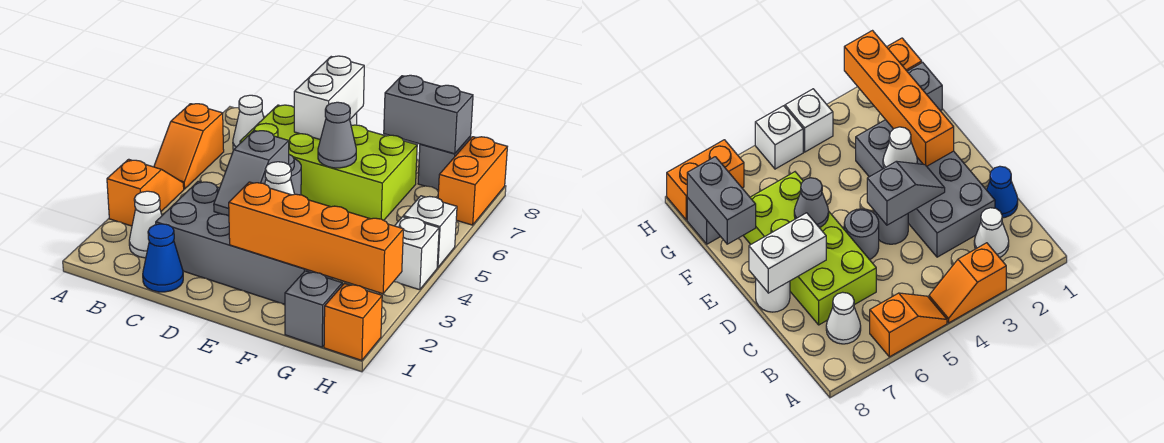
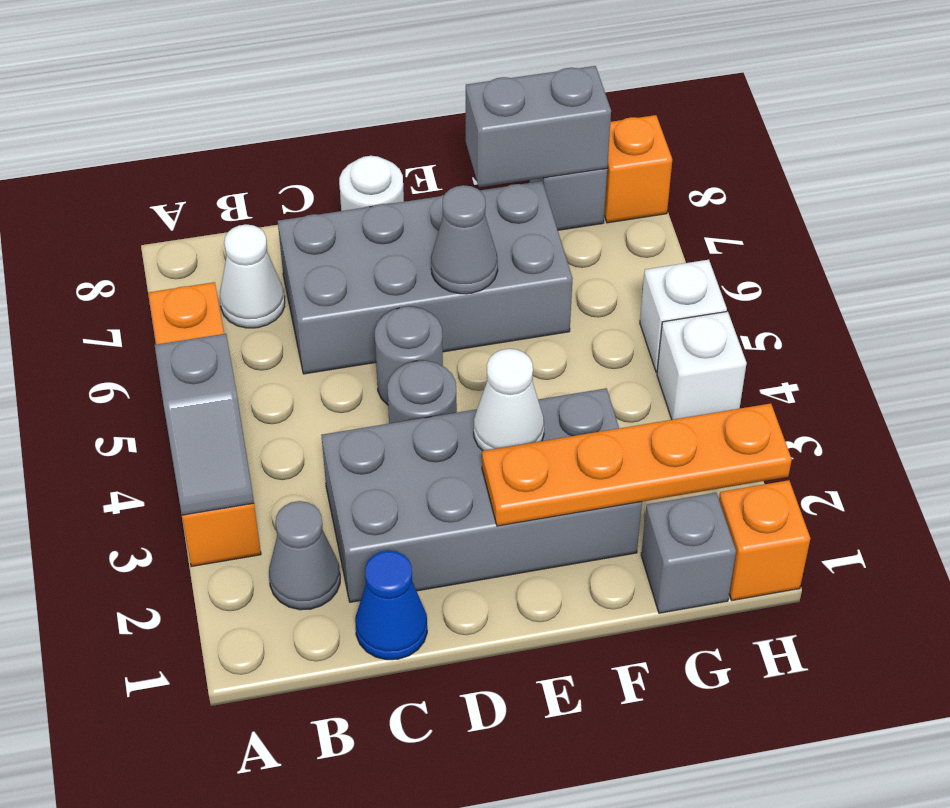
white cone B2 level 1 -> grey cone B2 level 1
lime brick C6:F7 level 1 -> grey brick C6:F7 level 1
grey slope D3:D4 level 2 top 4 -> grey slope A3:A4 level 2 top 4
white brick D7:D8 level 2 -> none
orange brick E2:H2 level 2 -> orange plate E2:H2 level 2
orange brick H7:H8 level 1 -> orange brick H8 level 1

